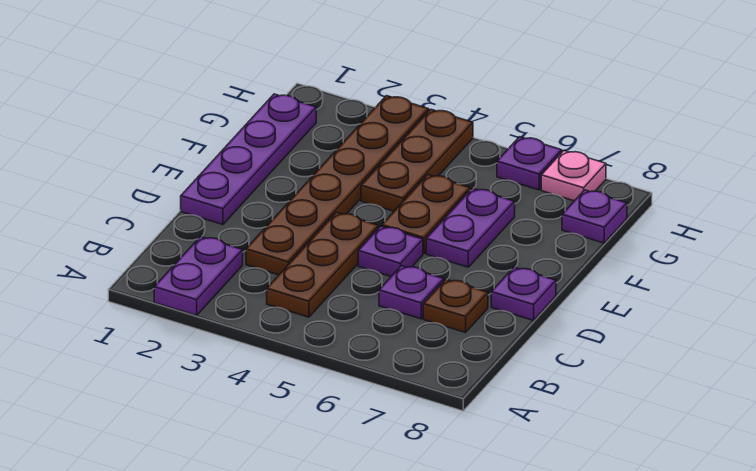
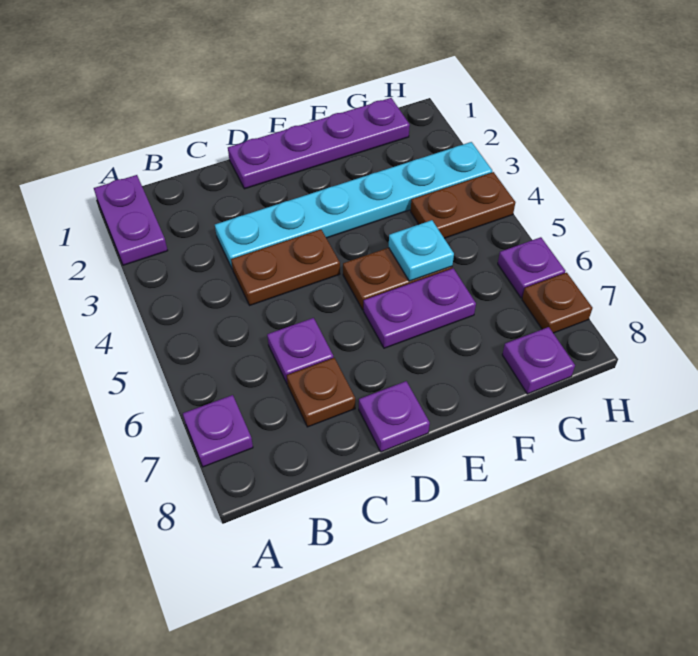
purple plate A2:B2 level 1 -> purple plate A1:A2 level 1
brown plate B4:D4 level 1 -> brown plate C4:D4 level 1
brown plate C3:H3 level 1 -> cyan plate C3:H3 level 1
purple plate D5 level 1 -> purple plate A7 level 1
brown plate F4:H4 level 1 -> brown plate G4:H4 level 1
none -> cyan plate F5 level 2
pink plate H7 level 1 -> brown plate H7 level 1

